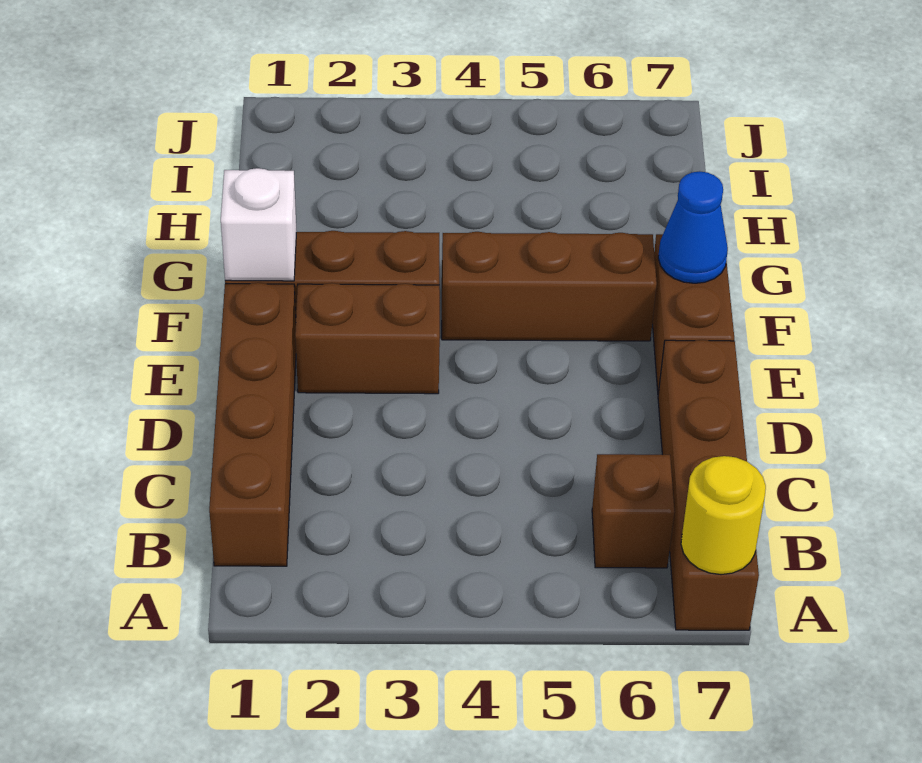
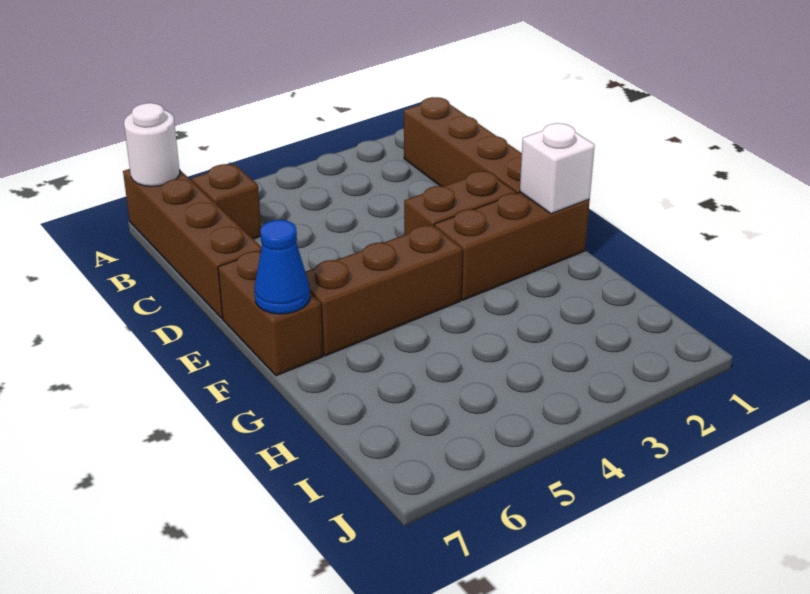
yellow round brick A7 level 2 -> white round brick A7 level 2

